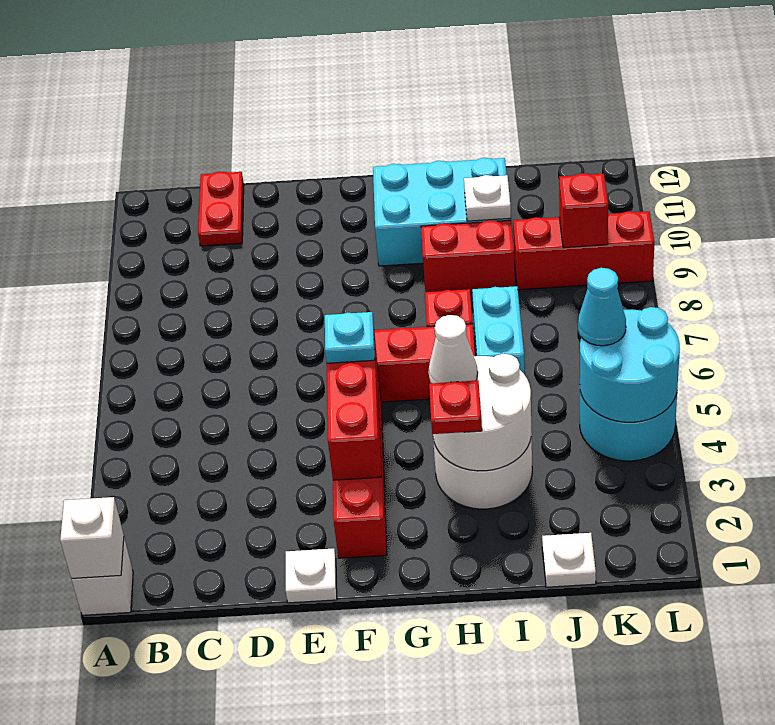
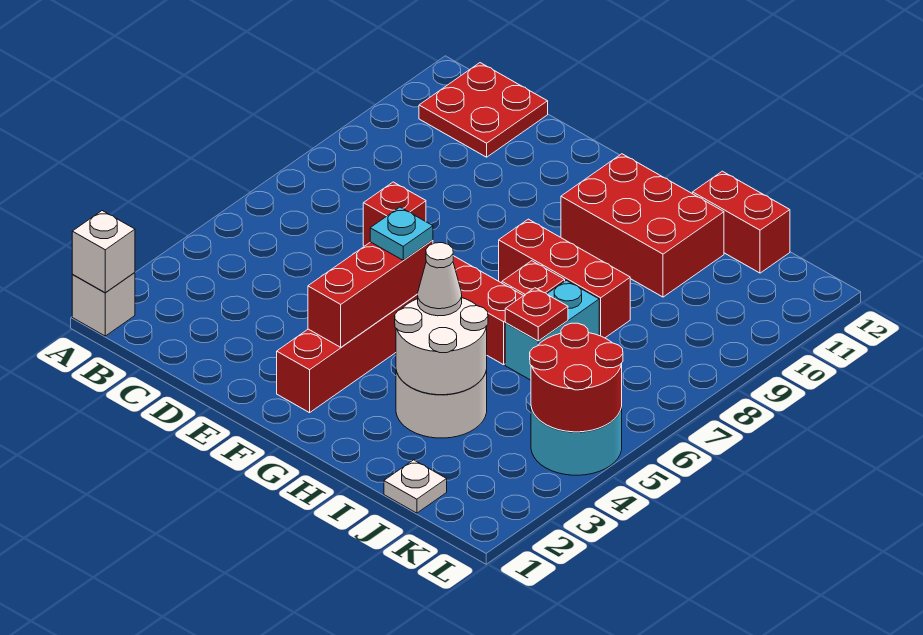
red plate C11:C12 level 1 -> red plate B11:C12 level 1
white plate E1 level 1 -> none
cyan brick G10:I11 level 1 -> red brick G10:I11 level 1
red plate H3 level 3 -> red plate I6 level 2
red brick H9:I9 level 1 -> red brick I12:J12 level 1
white plate I10 level 2 -> none
red brick J9:L9 level 1 -> red brick G8:I8 level 1
cyan round brick K4:L5 level 2 -> red round brick K4:L5 level 2
cyan cone K5 level 3 -> none
red brick K9 level 2 -> red brick D7 level 1

